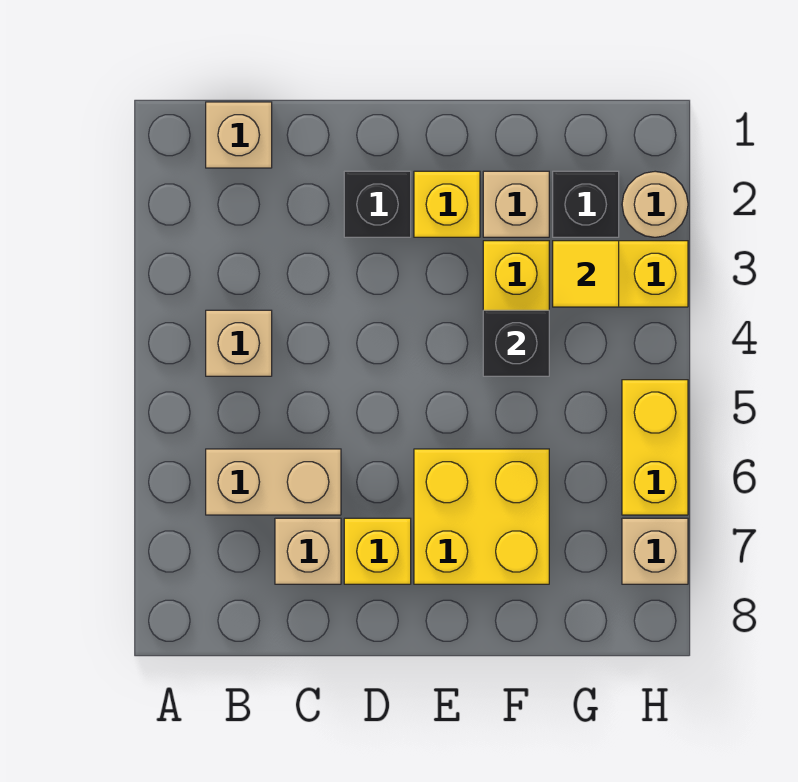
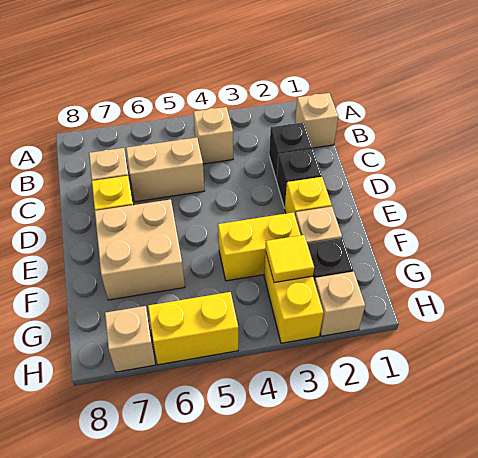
tan brick B6:C6 level 1 -> tan brick C5:C6 level 1
yellow brick E6:F7 level 1 -> tan brick E6:F7 level 1
black brick F4 level 2 -> black brick C2 level 1
tan round brick H2 level 1 -> tan brick H2 level 1

